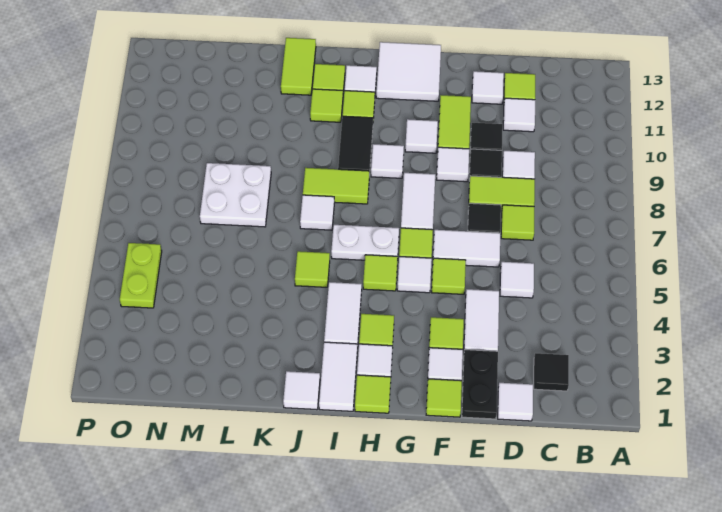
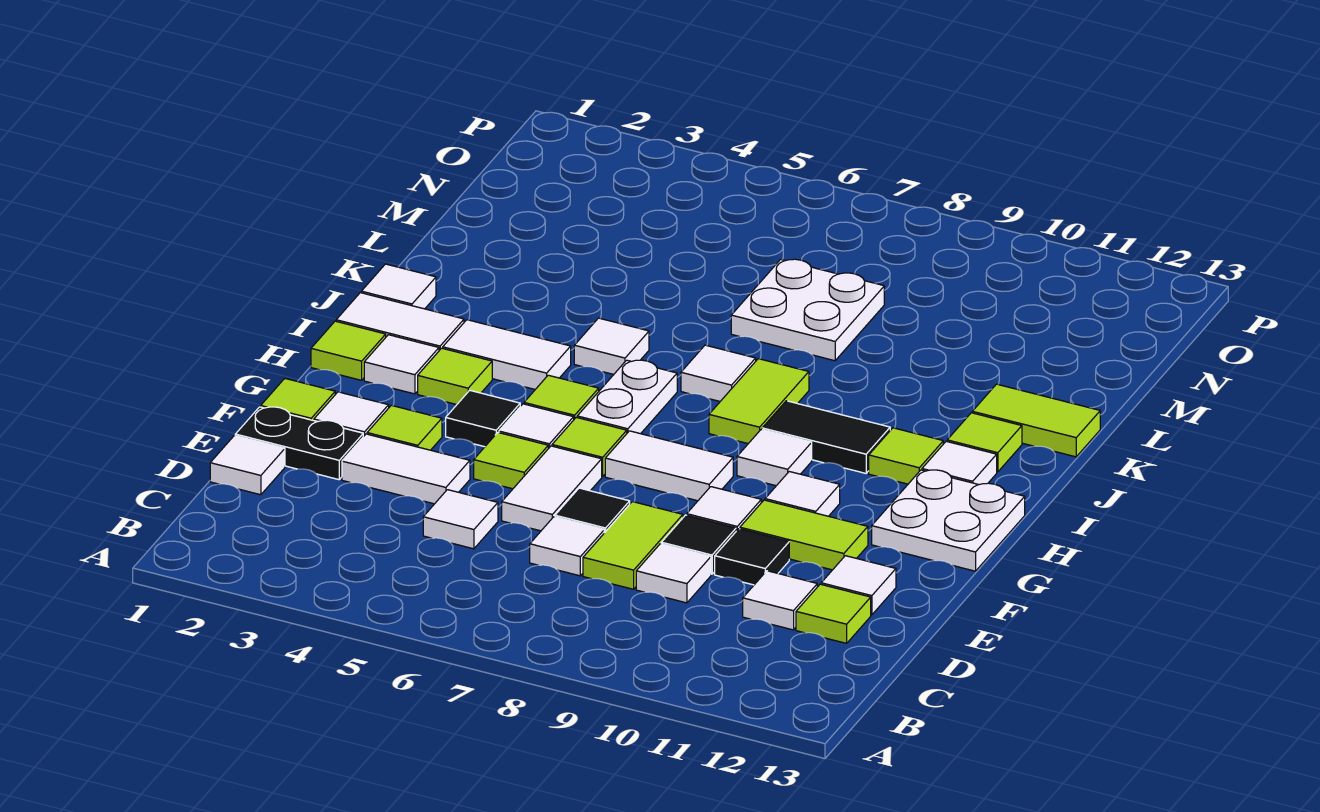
black tile C2 level 1 -> black tile G4 level 1
lime tile D7 level 1 -> white tile D7 level 1
white tile G12:H13 level 1 -> white plate G12:H13 level 1
lime tile J5 level 1 -> white tile J5 level 1
lime tile J11 level 1 -> none
lime plate O4:O5 level 1 -> none

